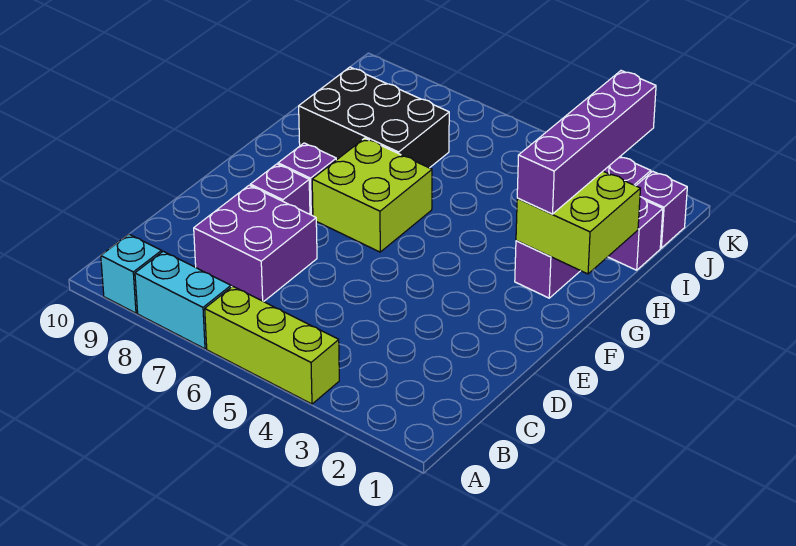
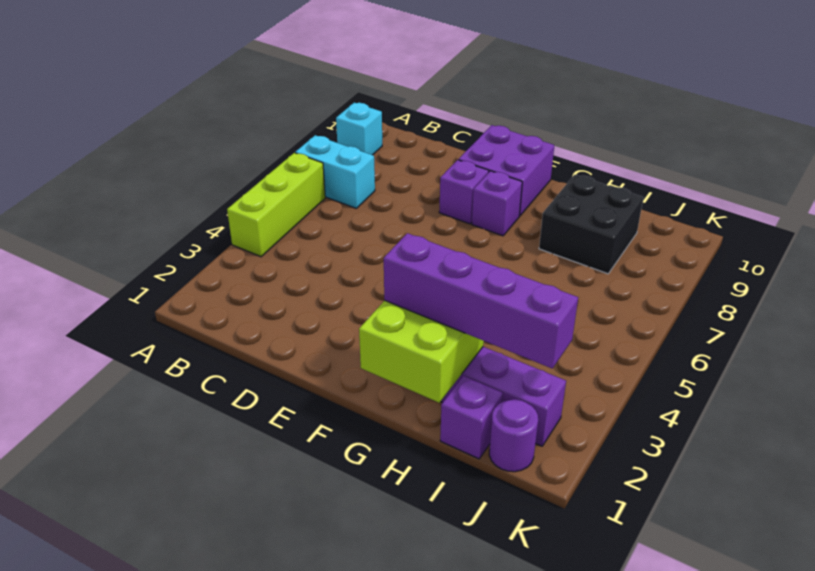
cyan brick A7:A8 level 1 -> cyan brick A7:B7 level 1
purple brick C7:D8 level 1 -> purple brick E9:F10 level 1
lime brick F6:G7 level 1 -> none
black brick H7:I9 level 1 -> black brick H8:I9 level 1
purple brick J1 level 1 -> purple round brick J1 level 1

